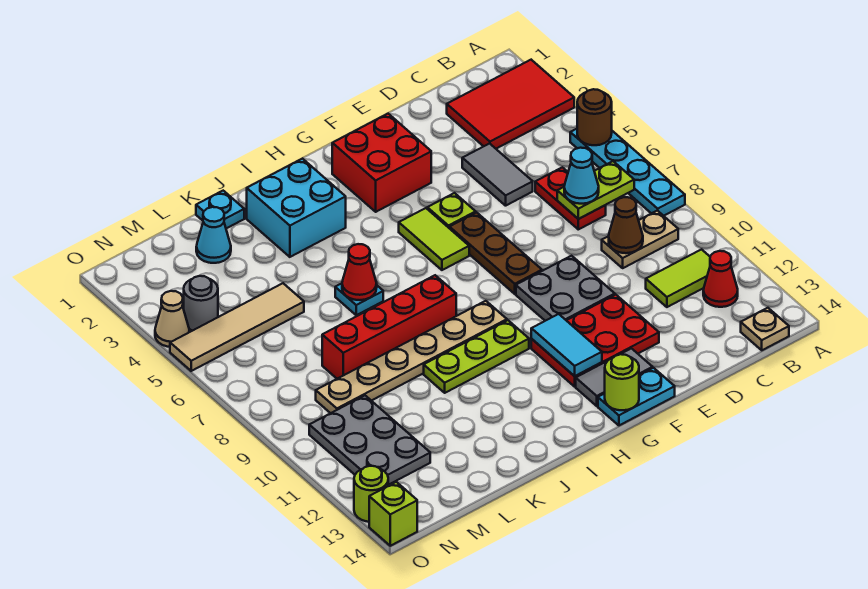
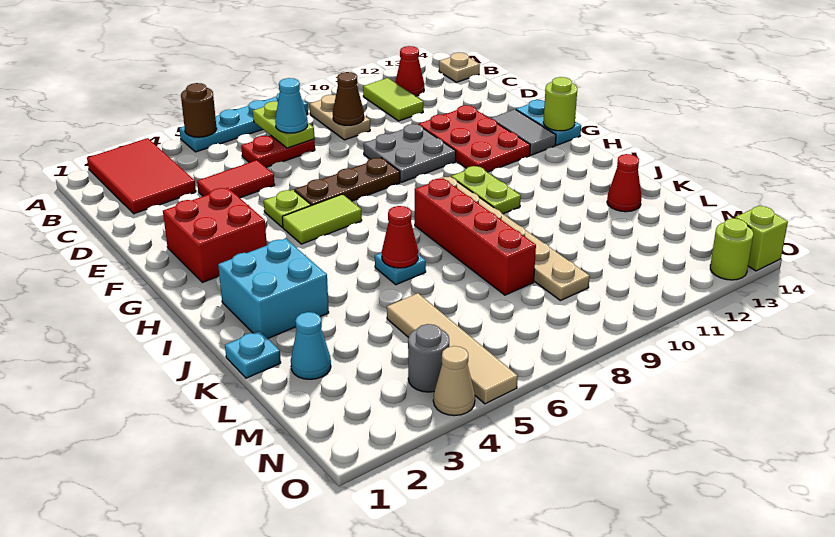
grey tile D4:D5 level 1 -> red tile D4:D5 level 1
cyan tile G11:G12 level 2 -> none
lime plate H10:J10 level 1 -> lime plate H10:I10 level 1
none -> red cone K13 level 1
grey plate M10:N12 level 1 -> none

